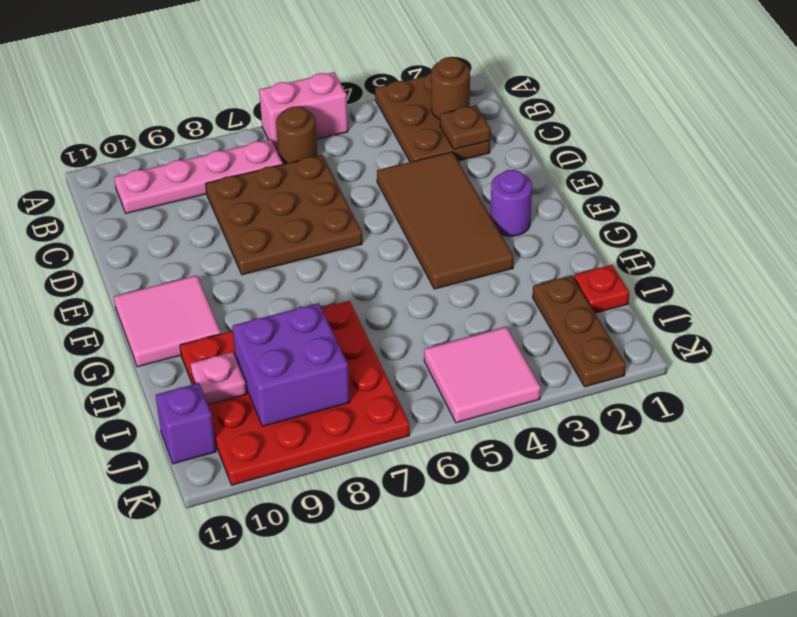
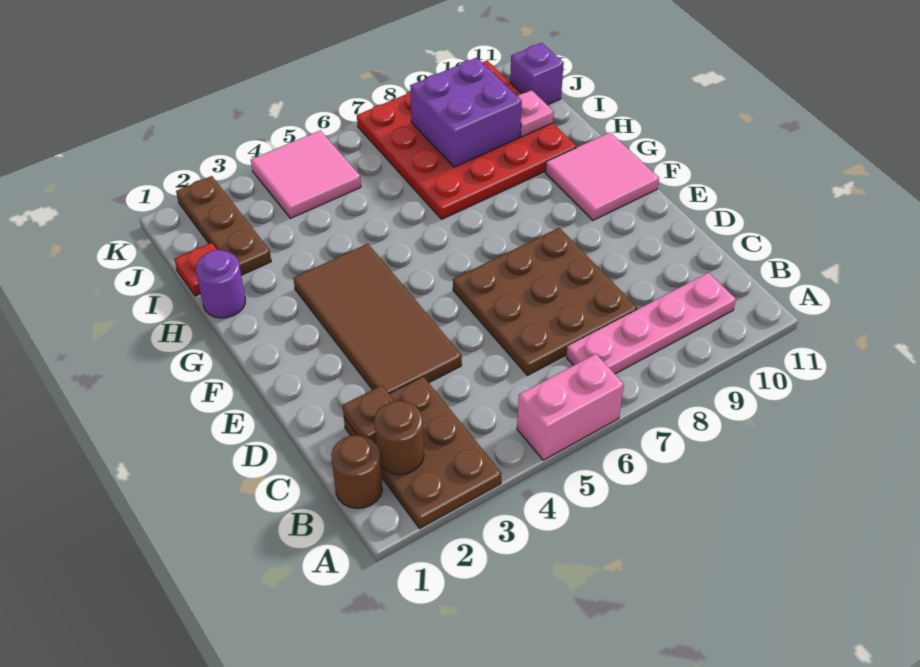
brown round brick B6 level 1 -> brown round brick B1 level 1
purple round brick F2 level 1 -> purple round brick H1 level 1

